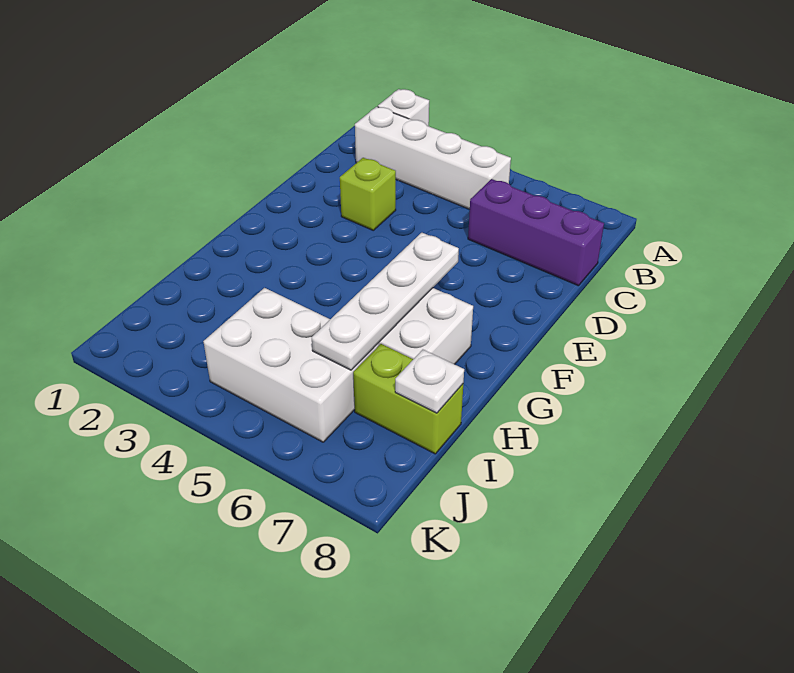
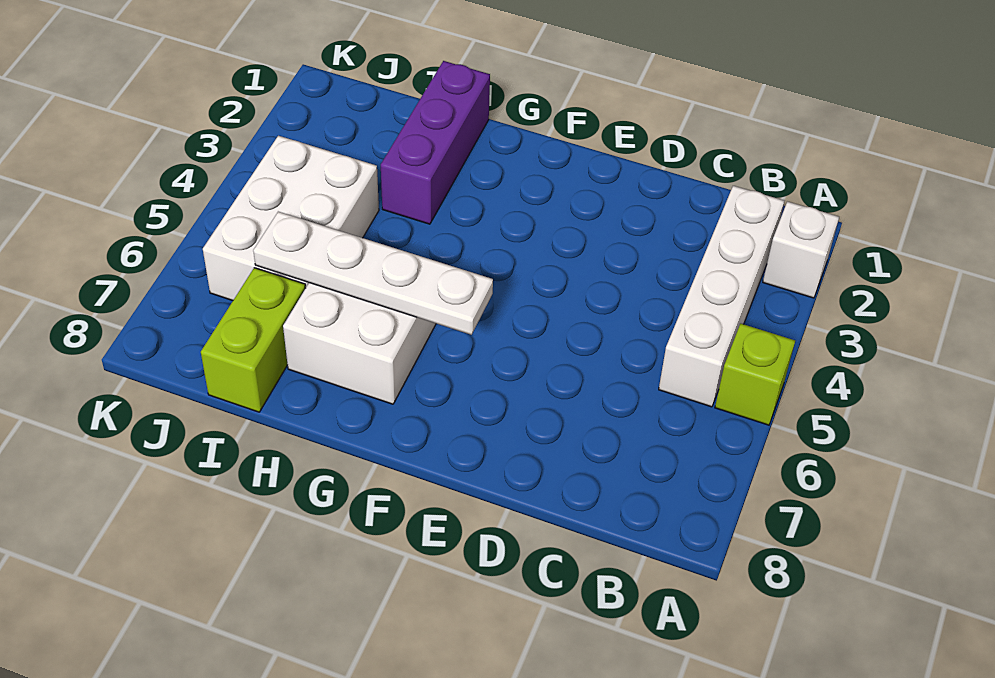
purple brick C6:C8 level 1 -> purple brick H1:H3 level 1
lime brick D3 level 1 -> lime brick A5 level 1
white plate I8 level 2 -> none

